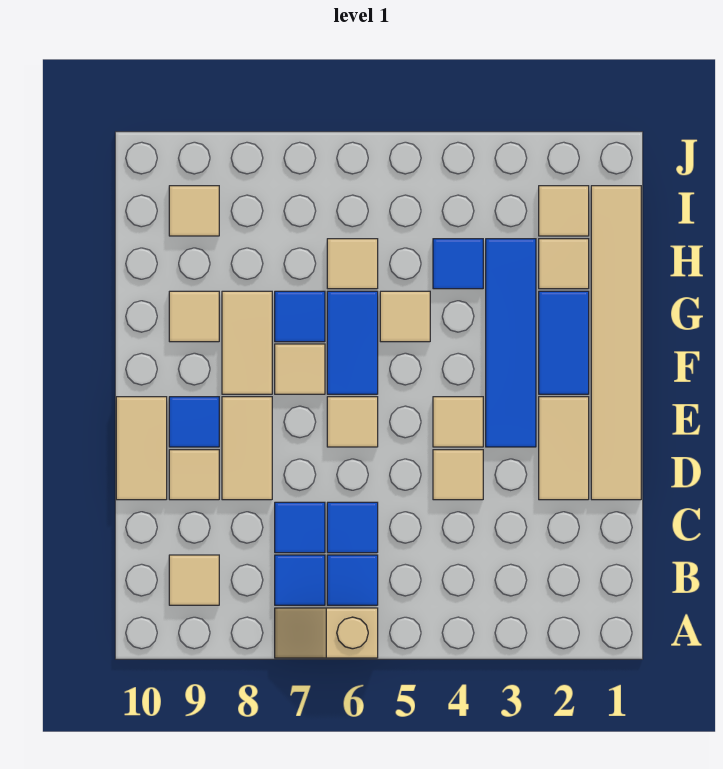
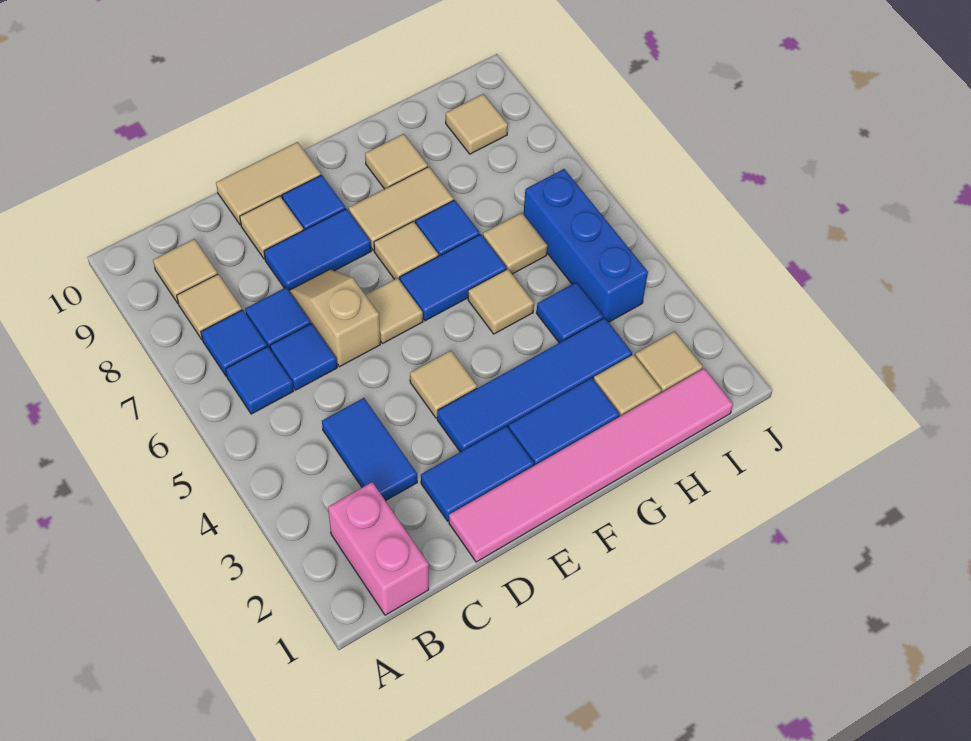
tan slope A6:A7 level 1 top 6 -> tan slope D6:D7 level 1 top 6
none -> pink brick B1:B2 level 1
none -> blue tile C3:C4 level 1
tan tile D1:I1 level 1 -> pink tile D1:I1 level 1
tan tile D2:E2 level 1 -> blue tile D2:E2 level 1
tan tile D4 level 1 -> tan tile B8 level 1
tan tile D8:E8 level 1 -> blue tile D8:E8 level 1
none -> blue brick I4:I6 level 1

